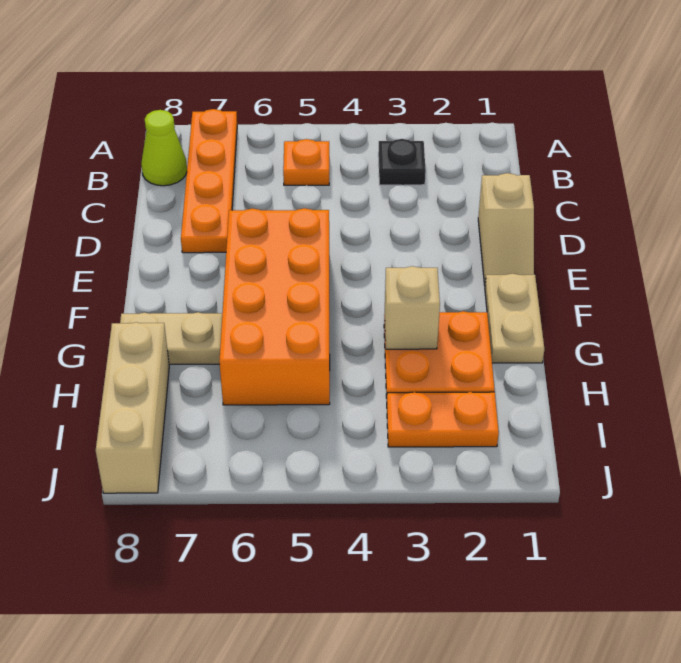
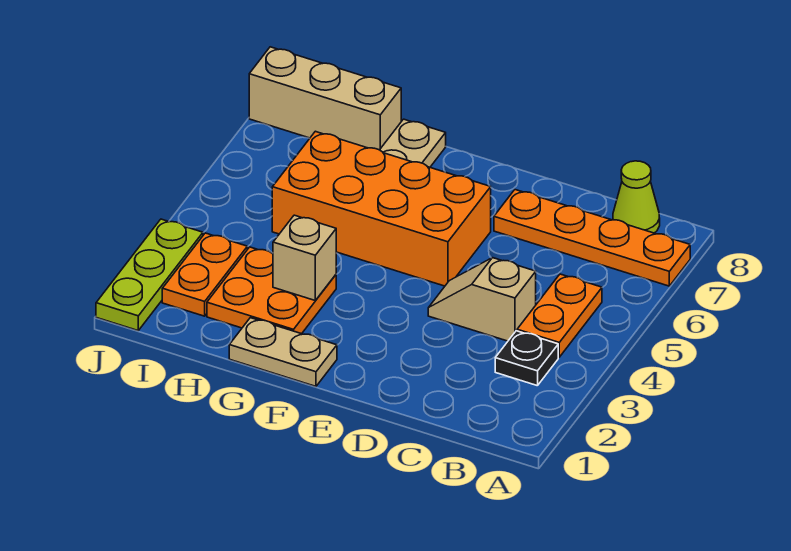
orange plate B5 level 1 -> orange plate B4:B5 level 1
tan slope D1:E1 level 1 top D -> tan slope C4:D4 level 1 top C
none -> lime plate J1:J3 level 1

